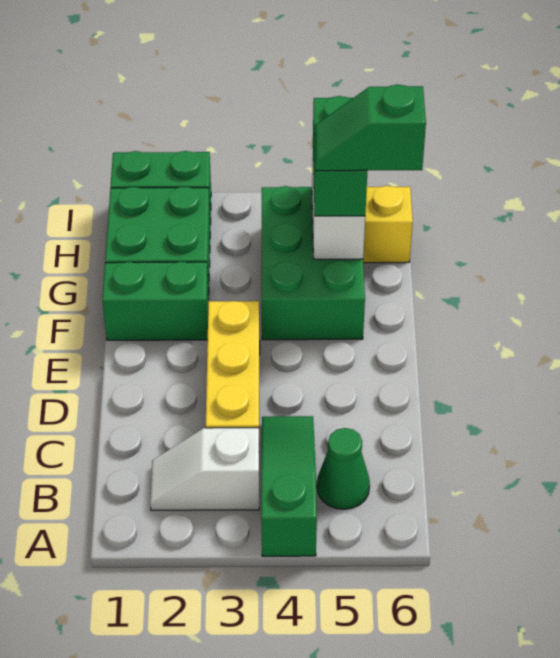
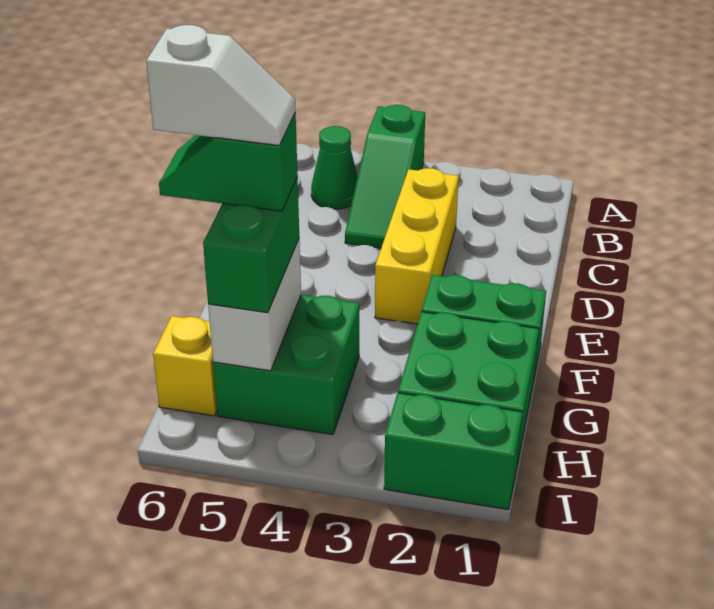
white slope B2:B3 level 1 top 3 -> white slope G5:G6 level 5 top 6
green brick F4:H5 level 1 -> green brick G4:H5 level 1
green slope G5:G6 level 4 top 6 -> green slope G5:G6 level 4 top 5

